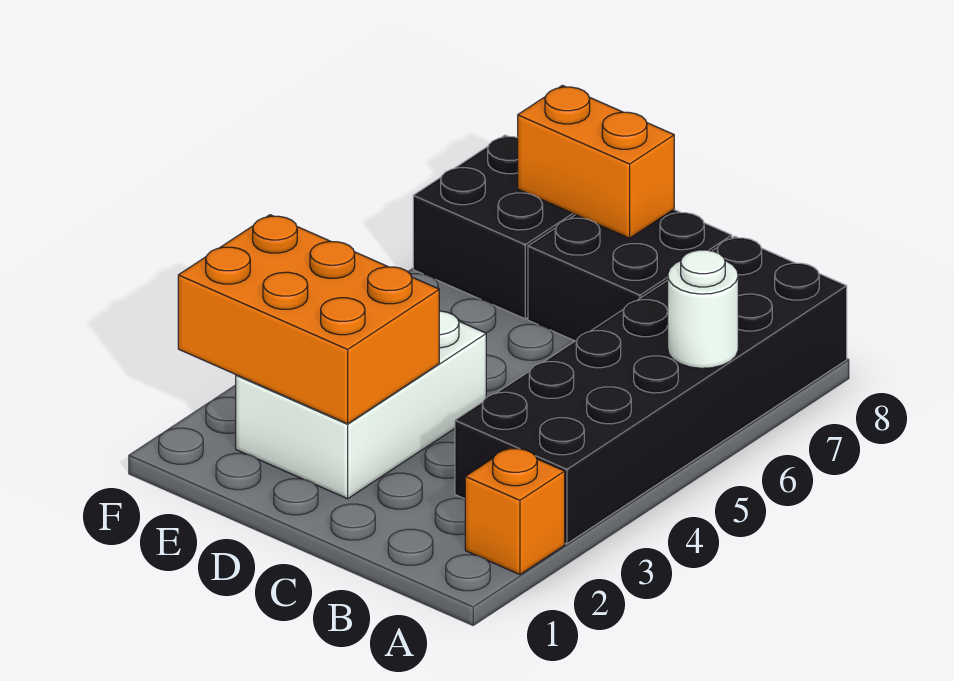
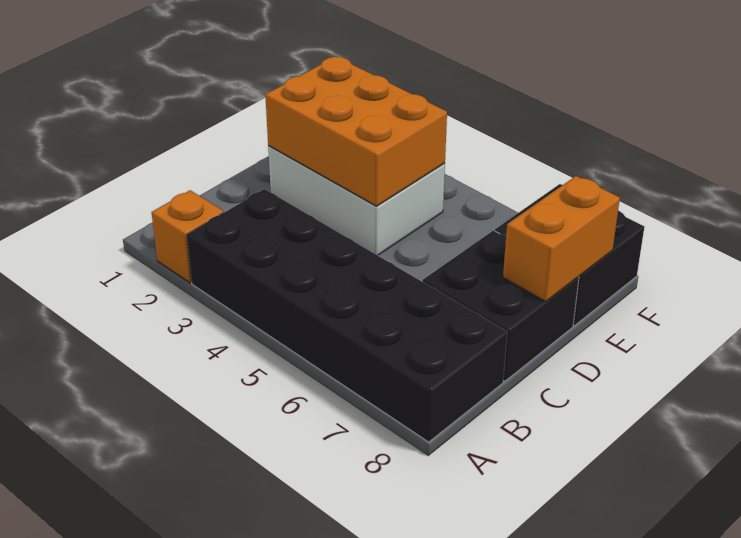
white round brick A6 level 2 -> none
orange brick D2:F3 level 2 -> orange brick D2:E4 level 2

